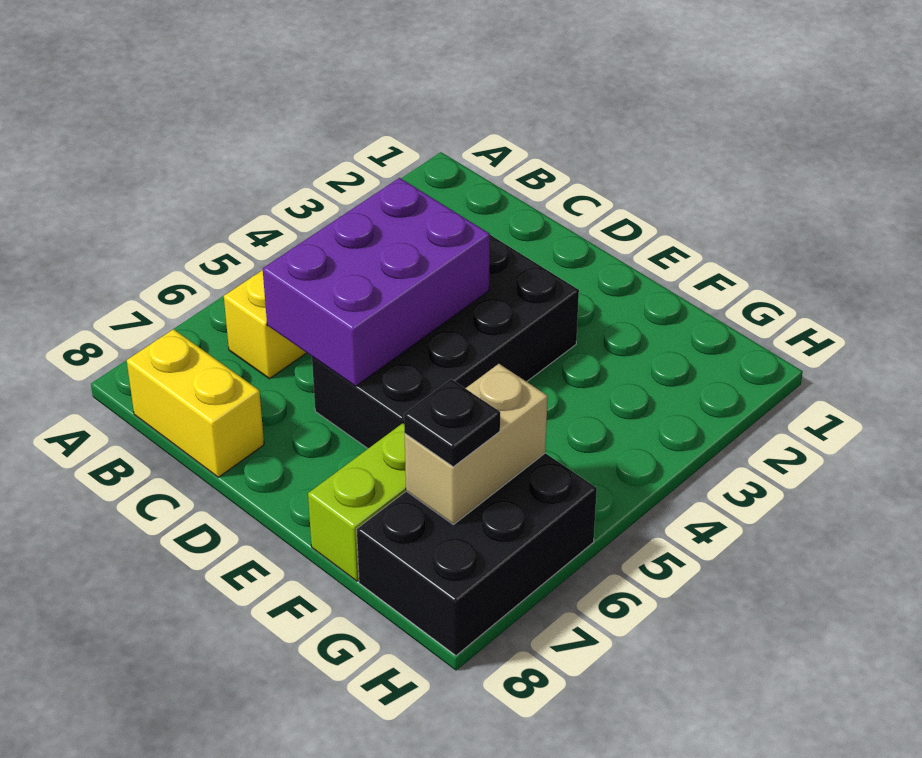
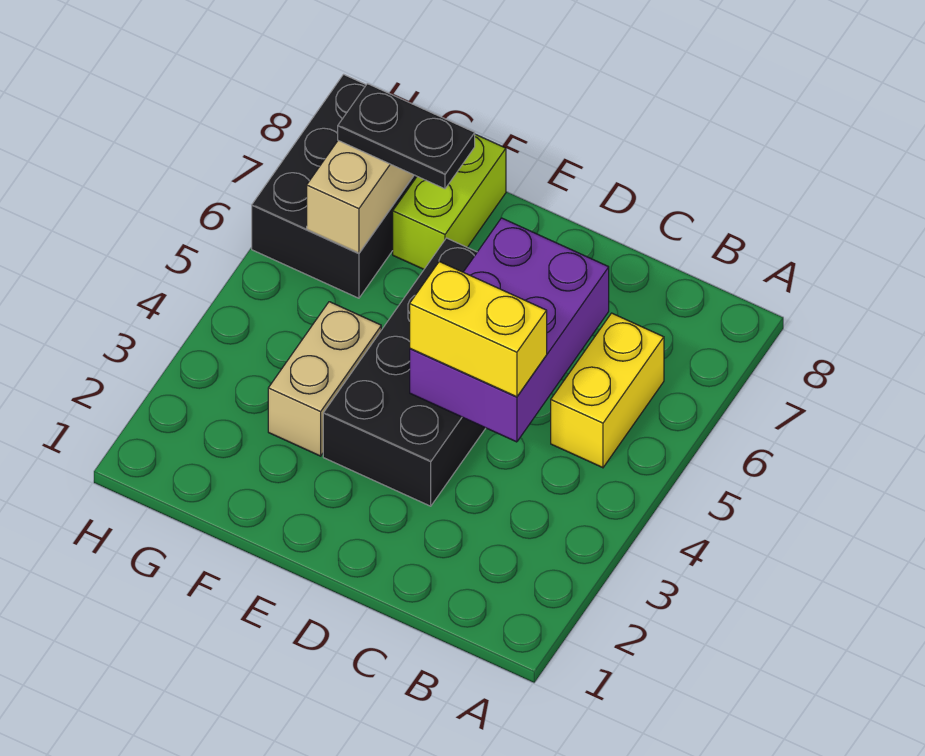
yellow brick B8:C8 level 1 -> yellow brick C4:D4 level 3
none -> tan brick F3:F4 level 1
black plate G7 level 3 -> black plate F7:G7 level 3

